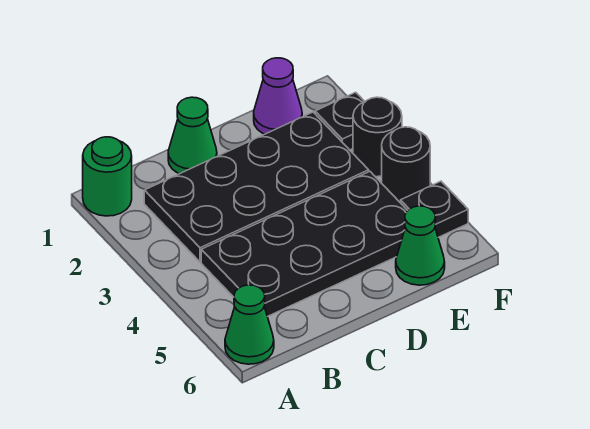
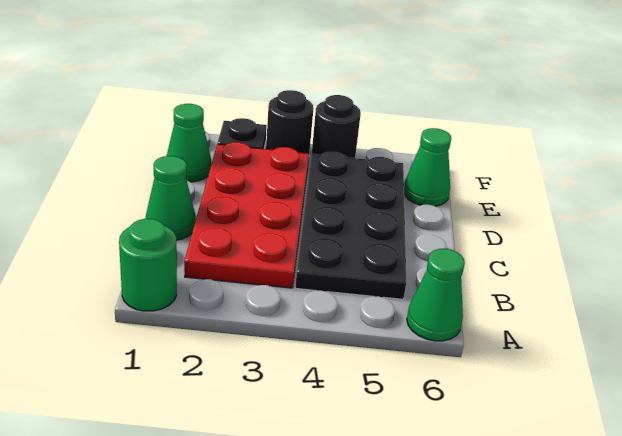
black plate B2:E3 level 1 -> red plate B2:E3 level 1
purple cone E1 level 1 -> green cone E1 level 1
black plate F5 level 1 -> none

